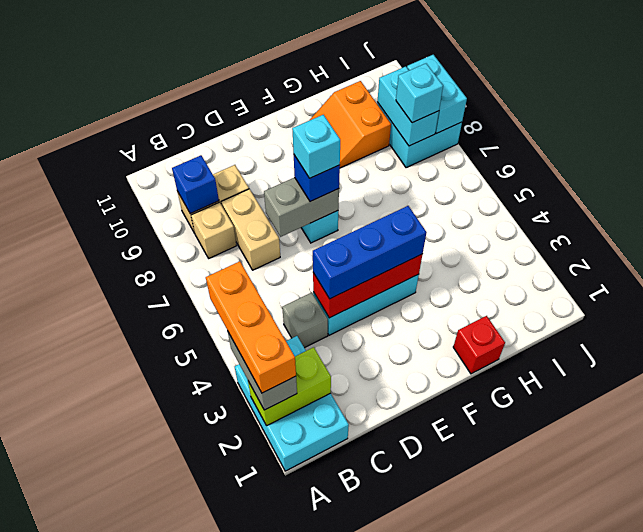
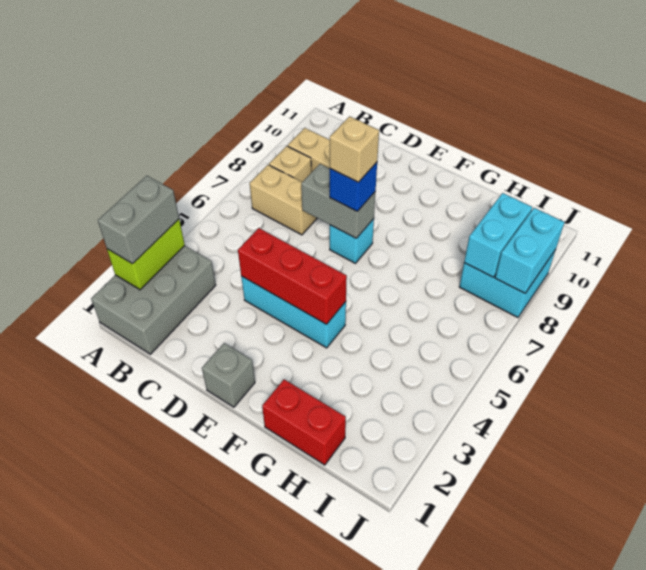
cyan brick A1:B3 level 1 -> grey brick A1:B3 level 1
lime brick A2:B2 level 2 -> lime brick A2:A3 level 2
orange brick A2:A4 level 4 -> none
blue brick B9 level 2 -> none
grey brick C4 level 1 -> grey brick E1 level 1
tan brick C7:C8 level 1 -> tan brick B7:C7 level 1
blue brick D4:F4 level 3 -> none
cyan brick E7 level 4 -> tan brick E7 level 4
red brick G1 level 1 -> red brick G1:H1 level 1
orange slope G9:H10 level 1 top H -> none
cyan brick I8 level 3 -> none

